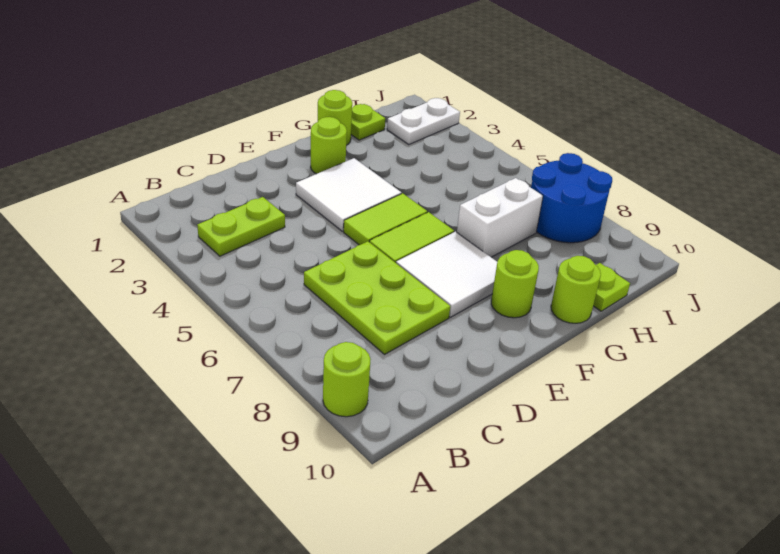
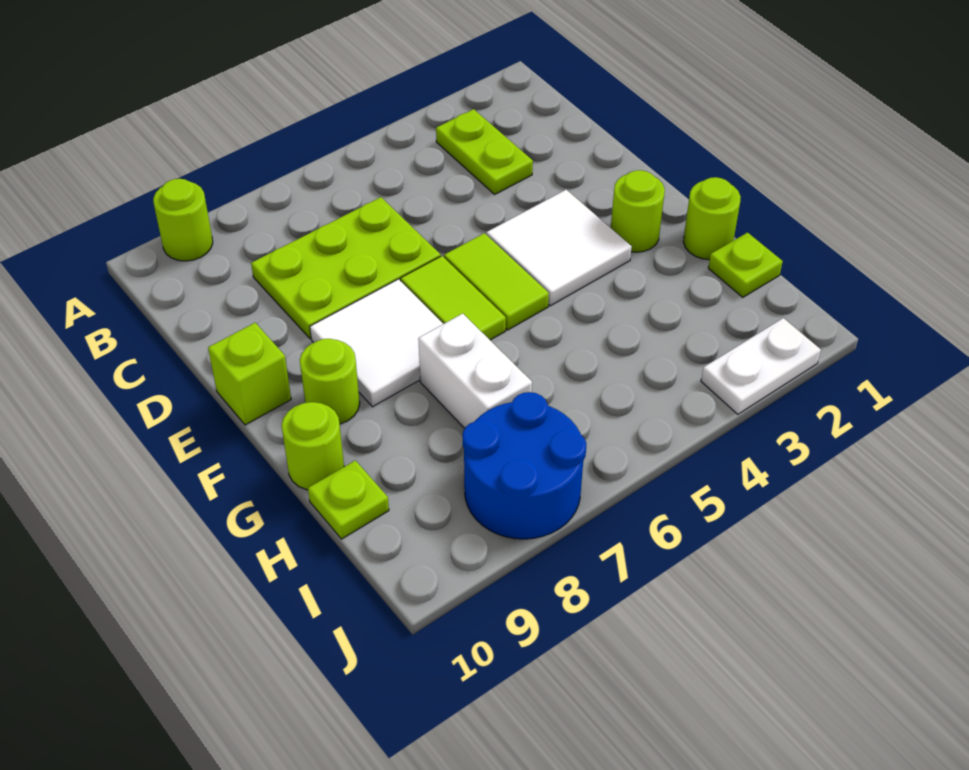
none -> lime brick E10 level 1
white plate I2:J2 level 1 -> white plate J2:J3 level 1

